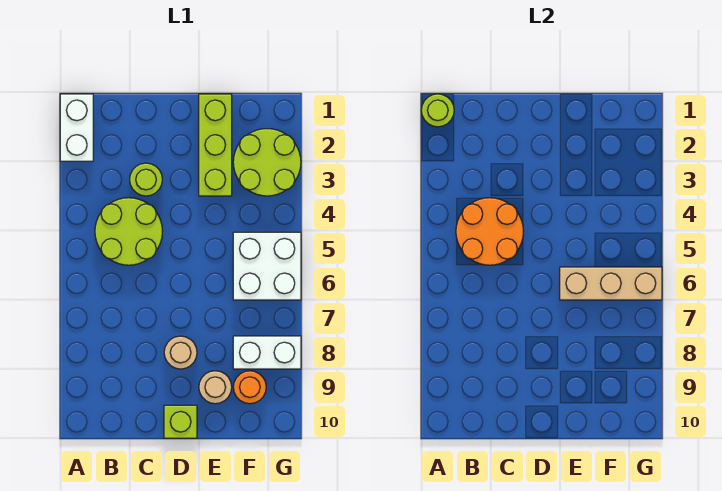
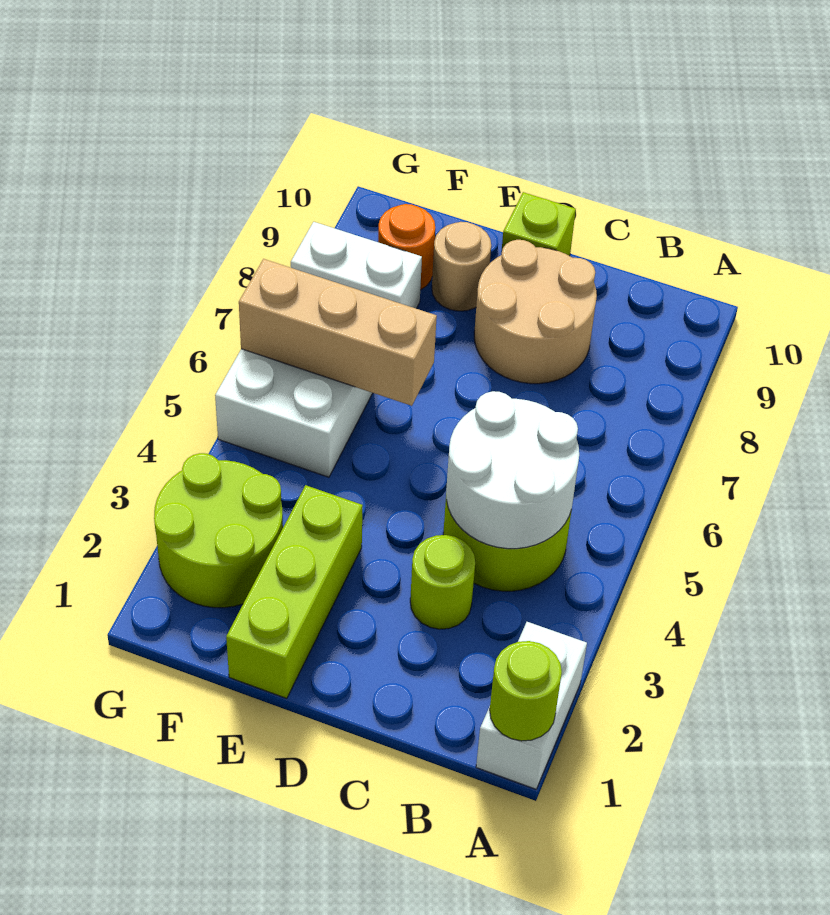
orange round brick B4:C5 level 2 -> white round brick B4:C5 level 2
tan round brick D8 level 1 -> tan round brick C8:D9 level 1

